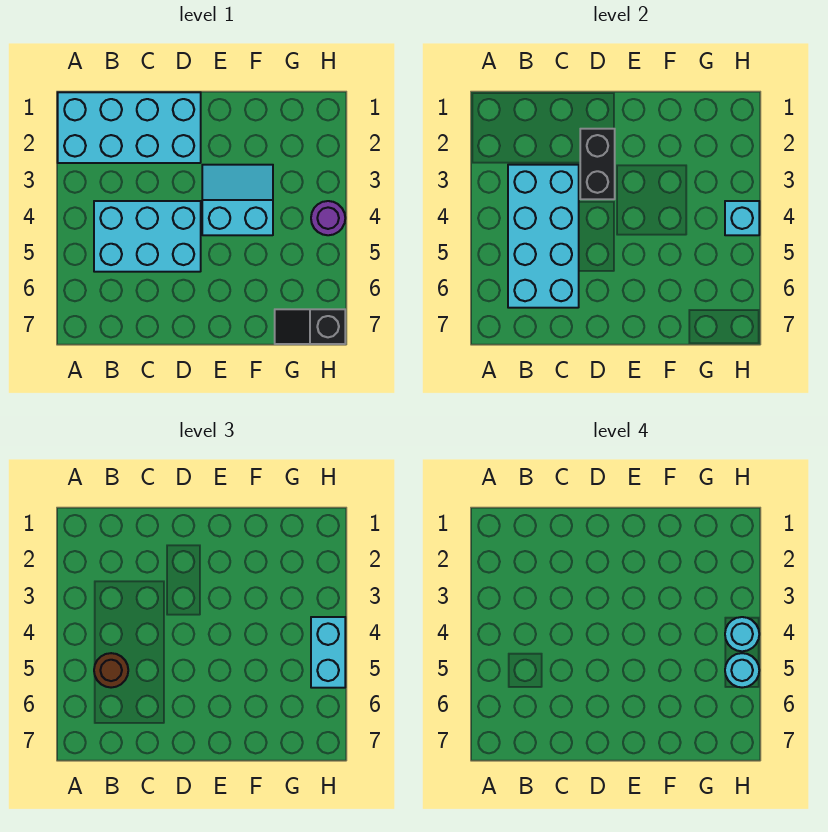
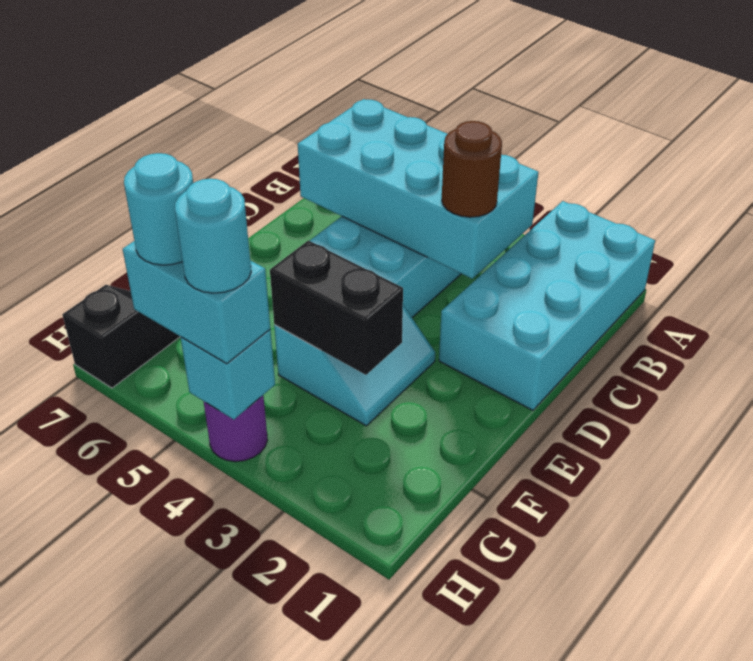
brown round brick B5 level 3 -> brown round brick C3 level 3
black brick D2:D3 level 2 -> black brick F3:F4 level 2

